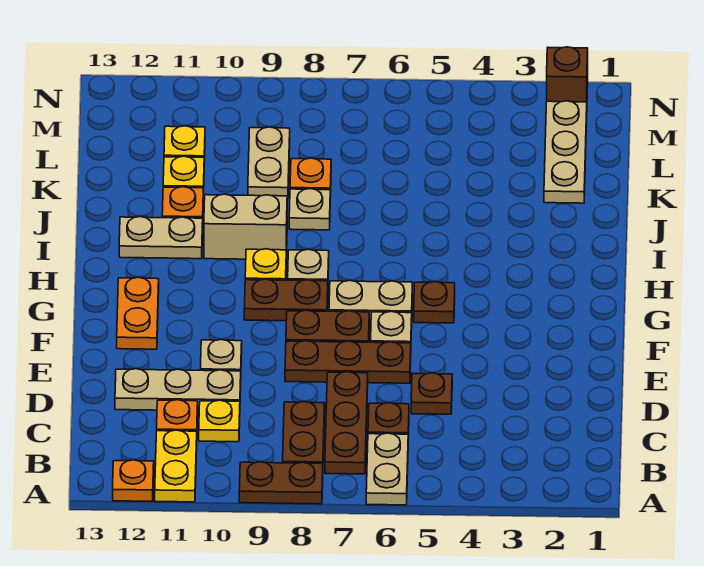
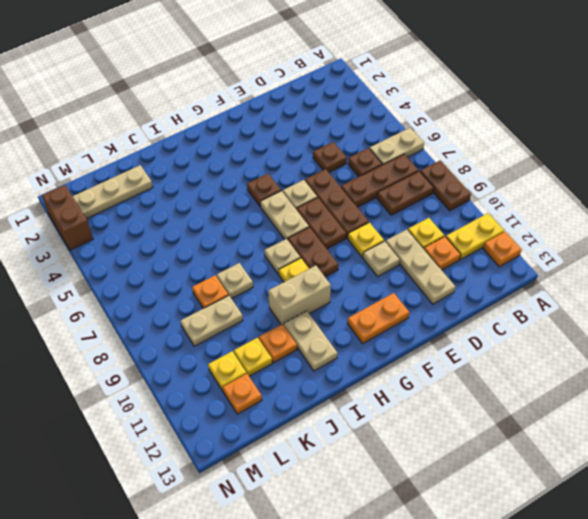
none -> yellow plate E9 level 1
tan brick I9:I10 level 1 -> tan brick H10:I10 level 1
none -> orange plate L12 level 1
brown brick N2 level 1 -> brown brick N2:N3 level 1

